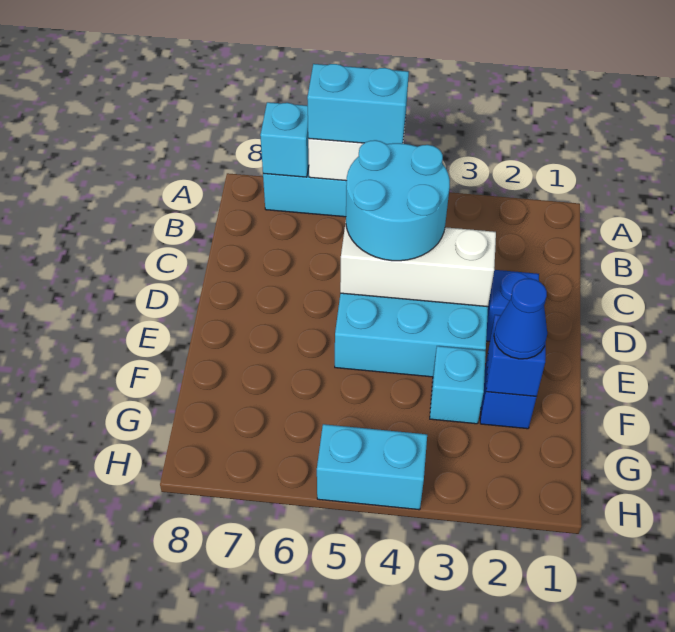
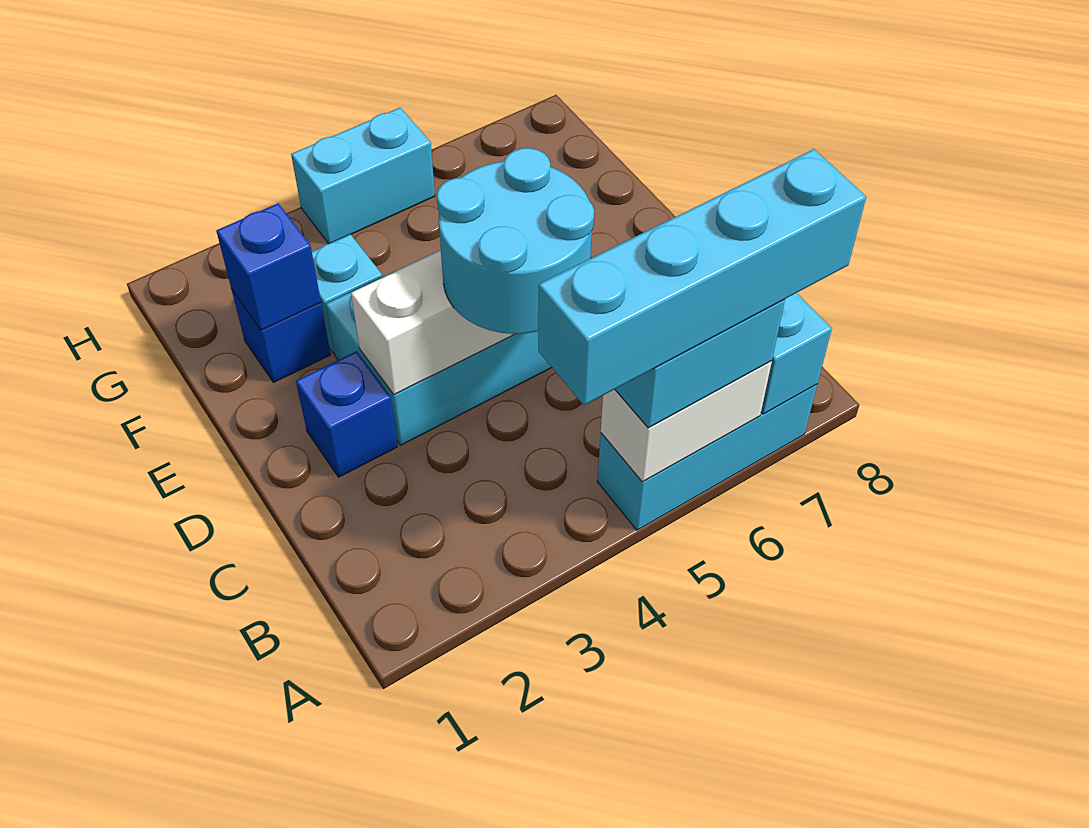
none -> cyan brick A4:A7 level 4
blue cone F2 level 3 -> none

